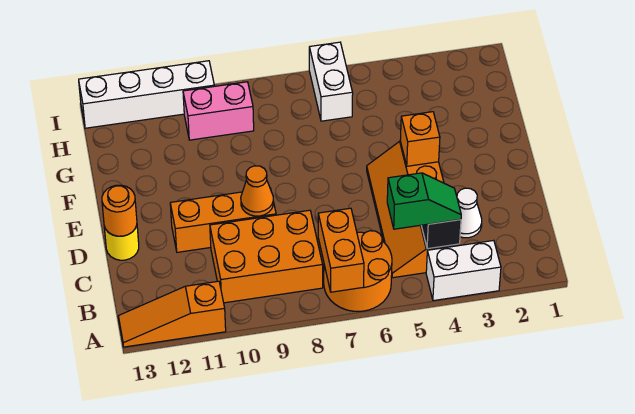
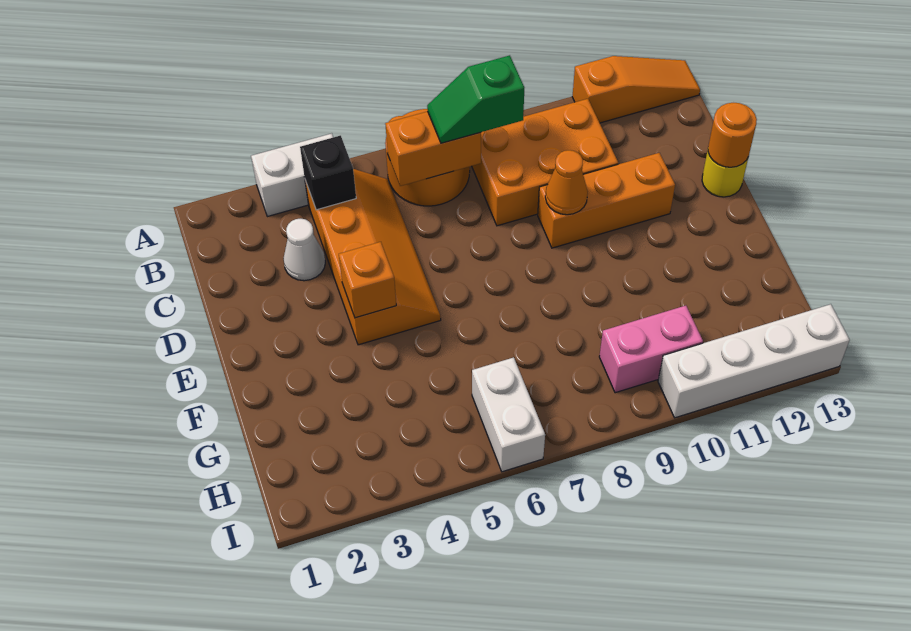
orange brick A7:B7 level 2 -> orange brick B6:B7 level 2
green slope B4:B5 level 3 top 5 -> green slope B7:B8 level 3 top 8

